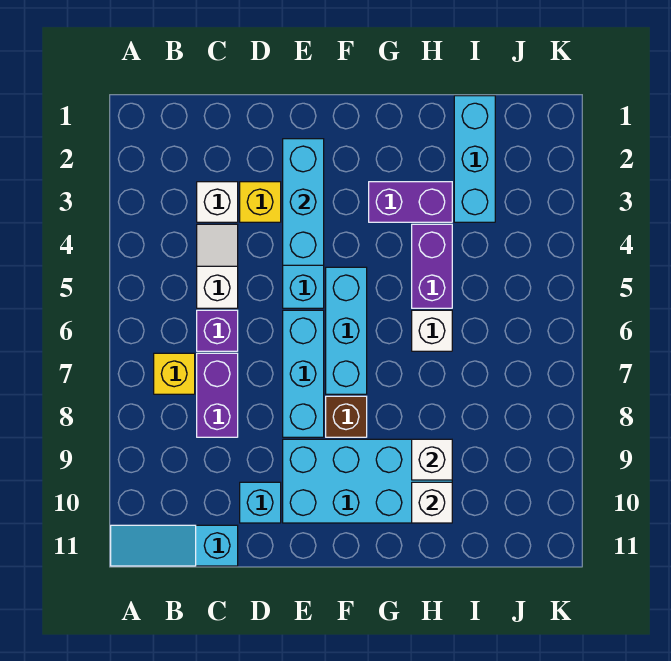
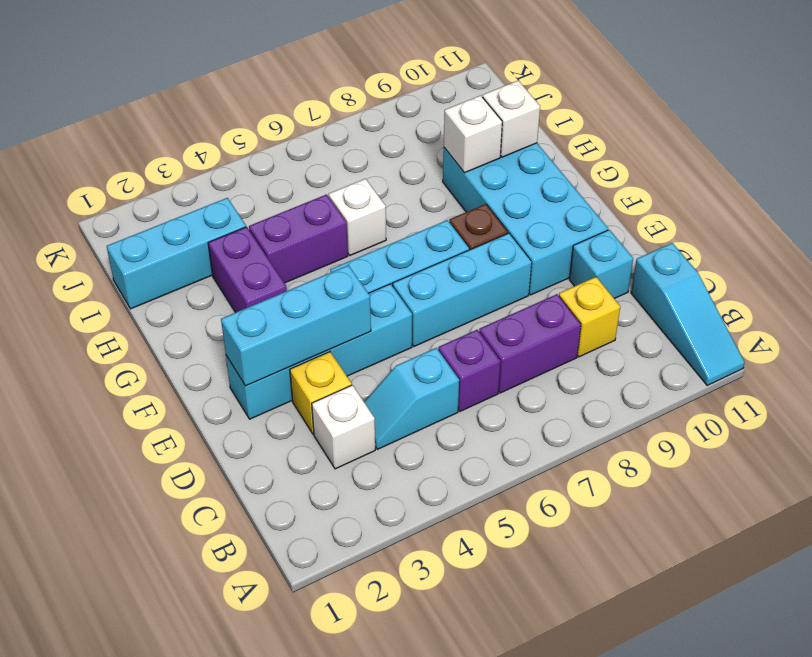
yellow brick B7 level 1 -> yellow brick C9 level 1
white slope C4:C5 level 1 top 5 -> cyan slope C4:C5 level 1 top 5

